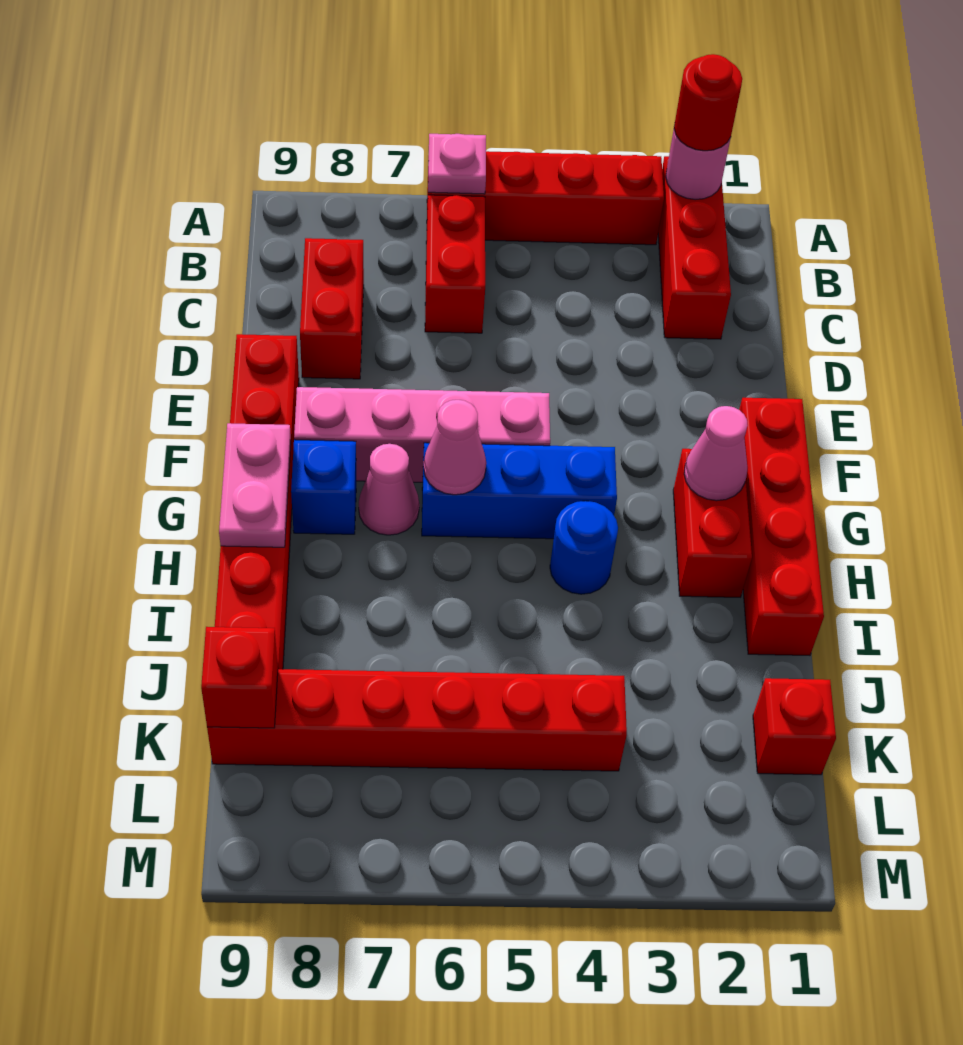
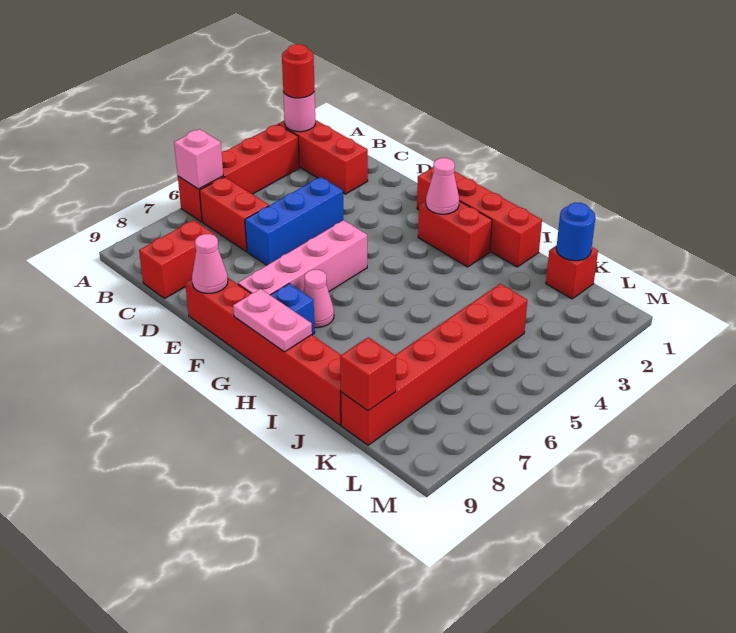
pink plate A6 level 2 -> pink brick A6 level 2
red brick C8:D8 level 1 -> red brick C8:C9 level 1
blue brick G4:G6 level 1 -> blue brick D4:D6 level 1
pink cone G6 level 2 -> pink cone E9 level 2
blue round brick H4 level 1 -> blue round brick K1 level 2

